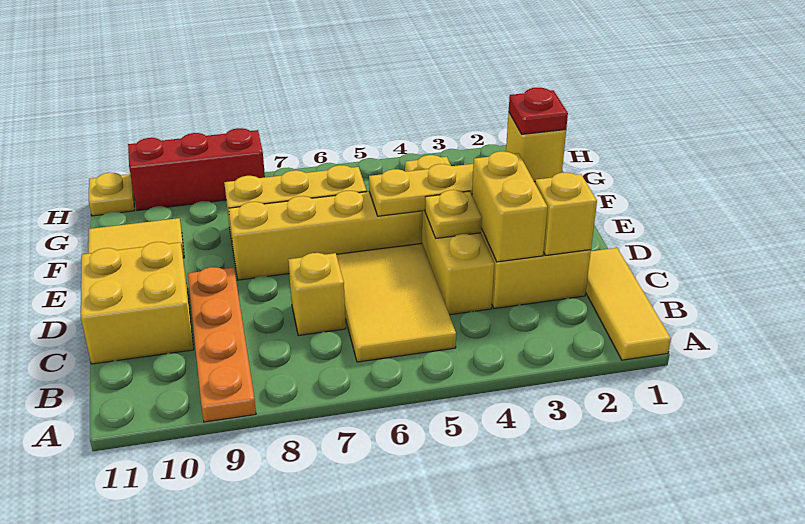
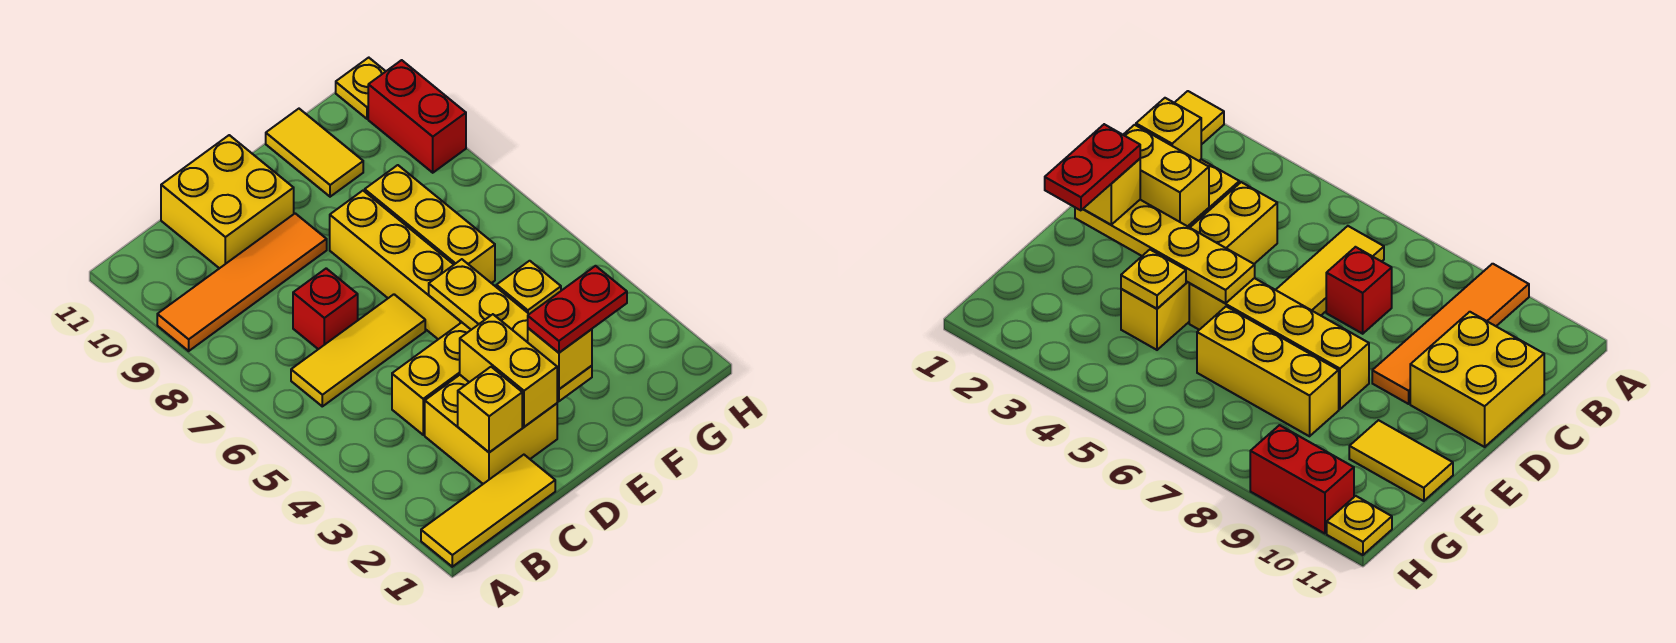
orange plate A9:D9 level 1 -> orange tile A9:D9 level 1
yellow tile B5:D6 level 1 -> yellow tile B6:D6 level 1
yellow brick C3:D3 level 2 -> yellow brick D2:D3 level 2
yellow brick C7 level 1 -> red brick C7 level 1
yellow plate D4 level 2 -> yellow plate F4 level 2
red plate E2 level 4 -> red plate E2:F2 level 4
red brick H8:H10 level 1 -> red brick H9:H10 level 1

